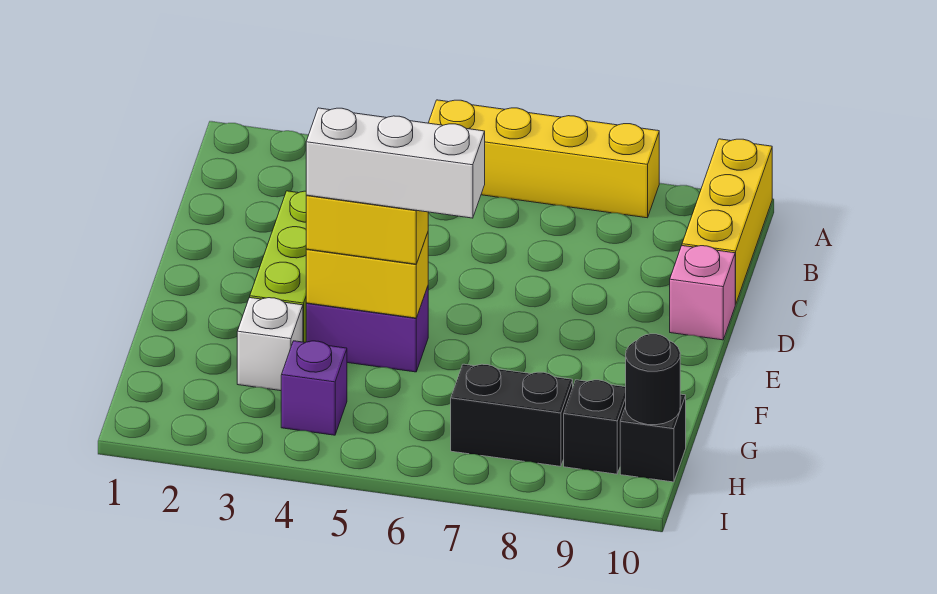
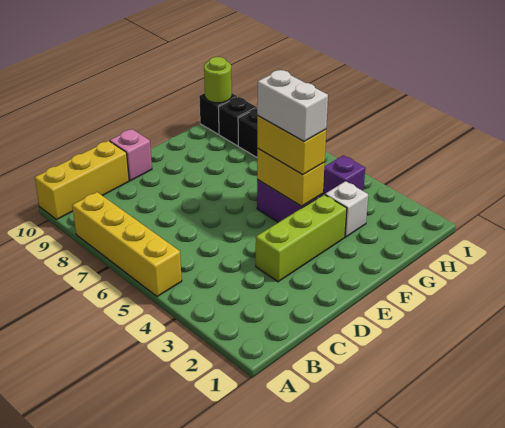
white brick F4:F6 level 4 -> white brick F4:F5 level 4
black round brick H10 level 2 -> lime round brick H10 level 2

